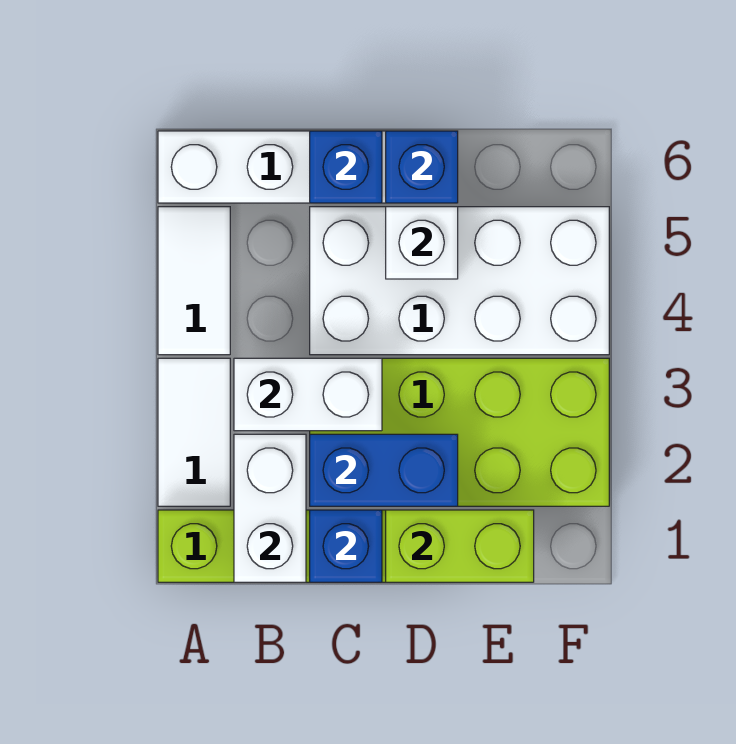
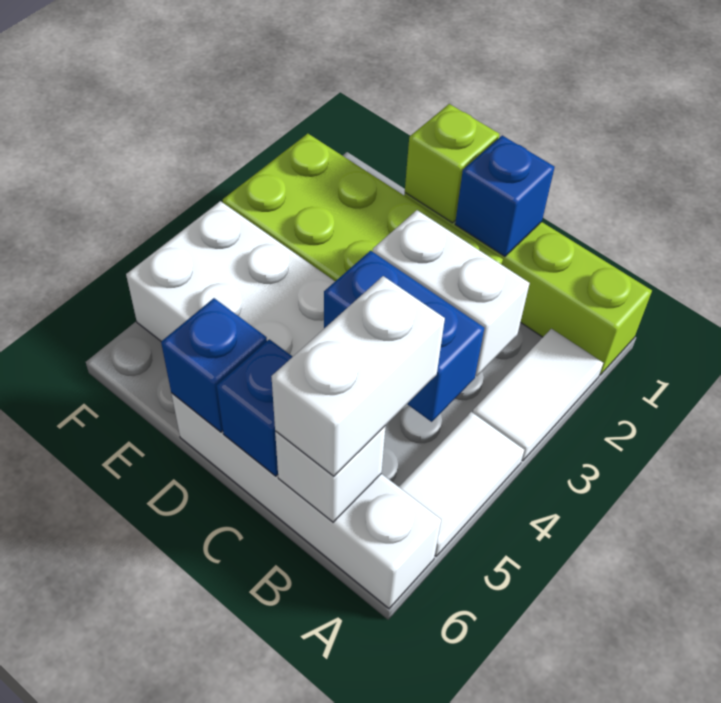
white brick B1:B2 level 2 -> white brick B5:B6 level 3
blue brick C2:D2 level 2 -> blue brick B4:C4 level 2
lime brick D1:E1 level 2 -> lime brick D1 level 2
white brick D5 level 2 -> white brick B6 level 2

